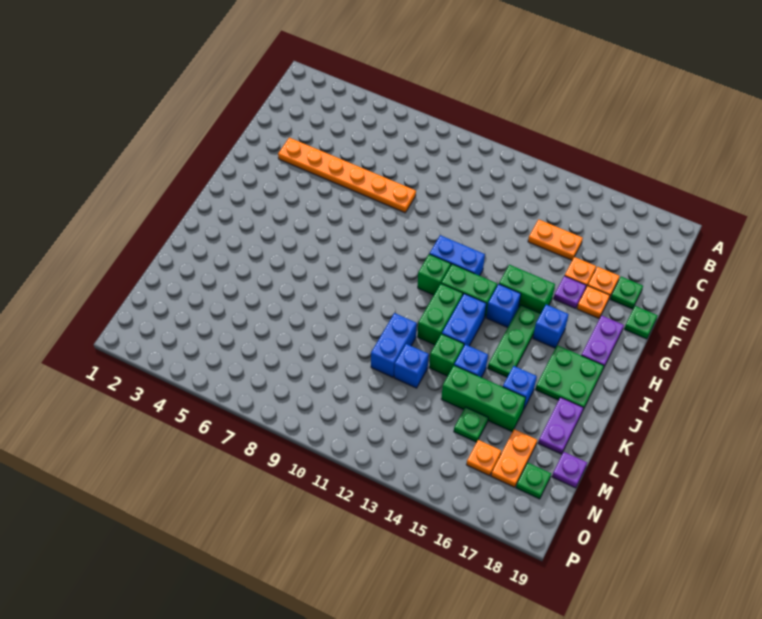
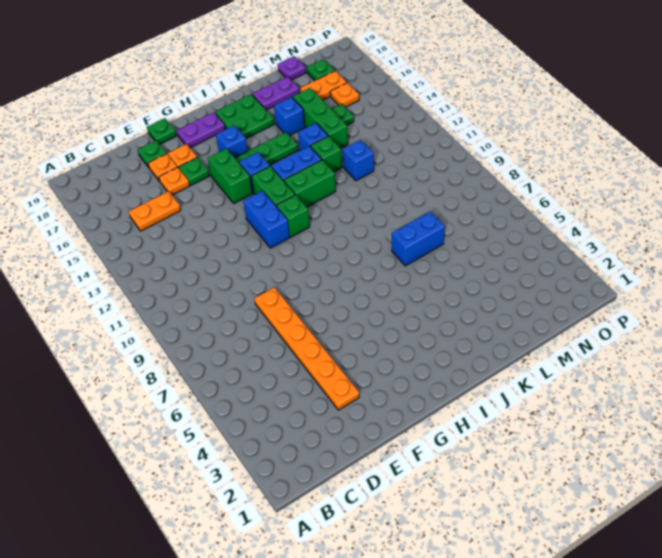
orange plate D14:D15 level 1 -> orange plate C15:D15 level 1
purple plate F16 level 1 -> green plate F16 level 1
blue brick K11:L11 level 1 -> blue brick K7:L7 level 1

